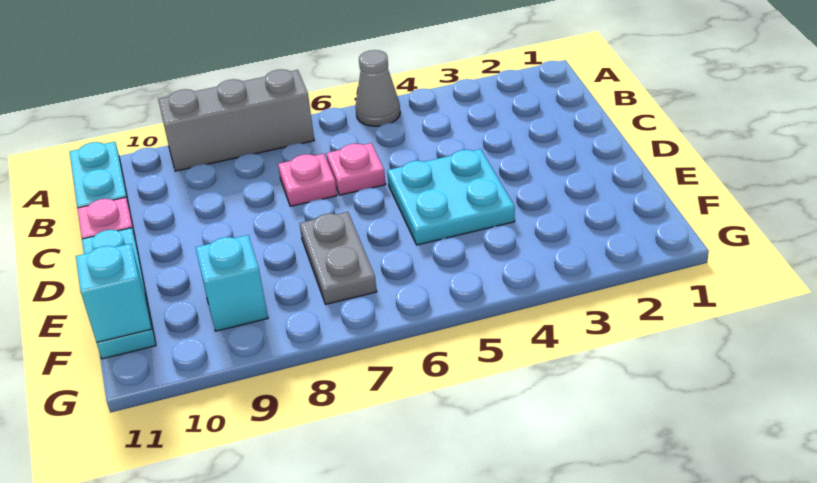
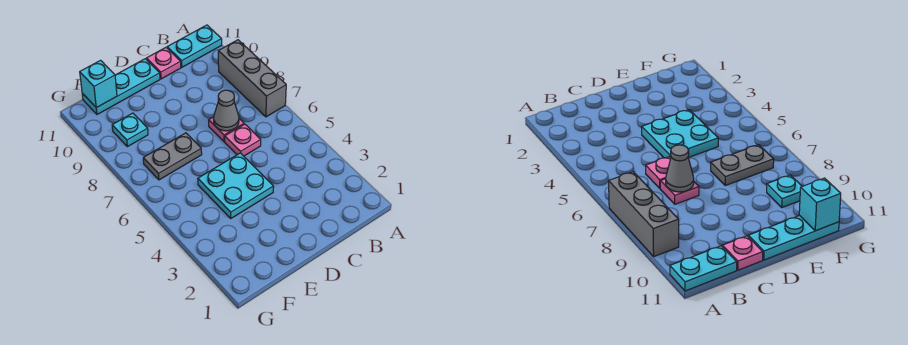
grey cone A5 level 1 -> grey cone C7 level 2
cyan brick F9 level 1 -> cyan plate F9 level 1

